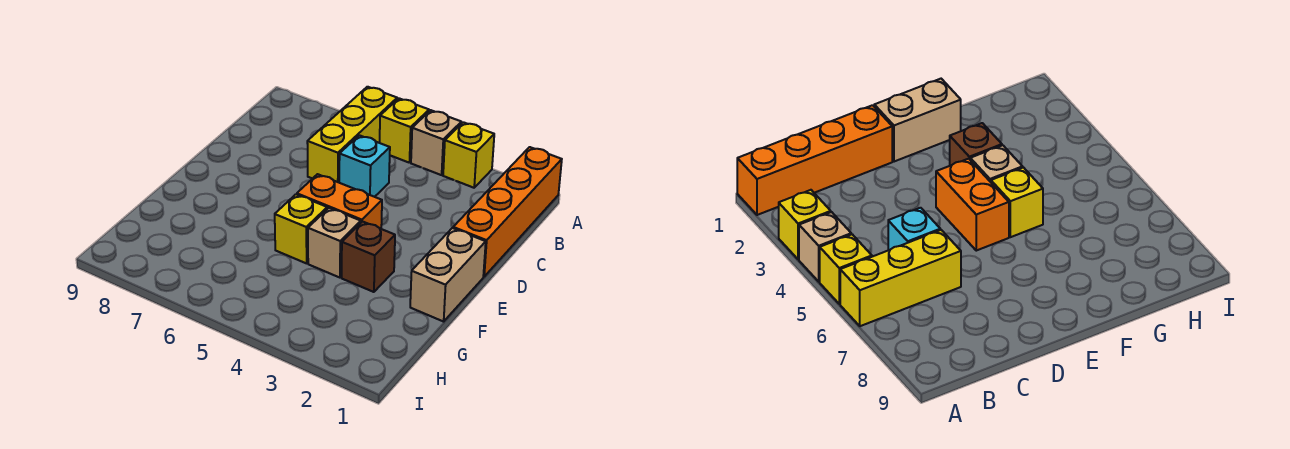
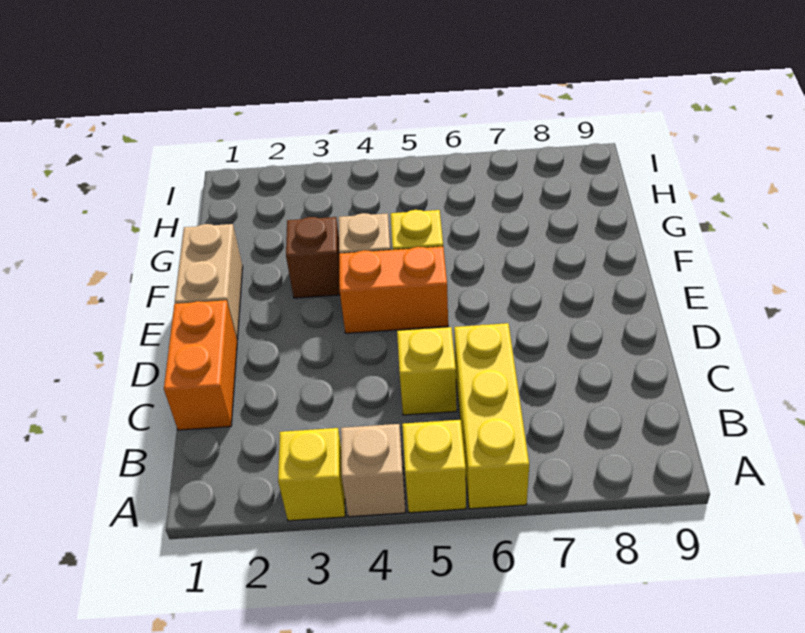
orange brick A1:D1 level 1 -> orange brick C1:D1 level 1
cyan brick C5 level 1 -> yellow brick C5 level 1

